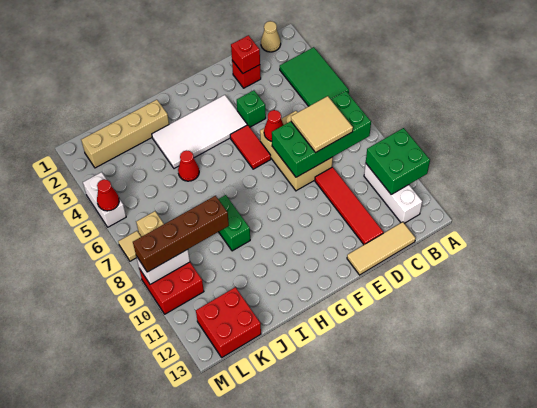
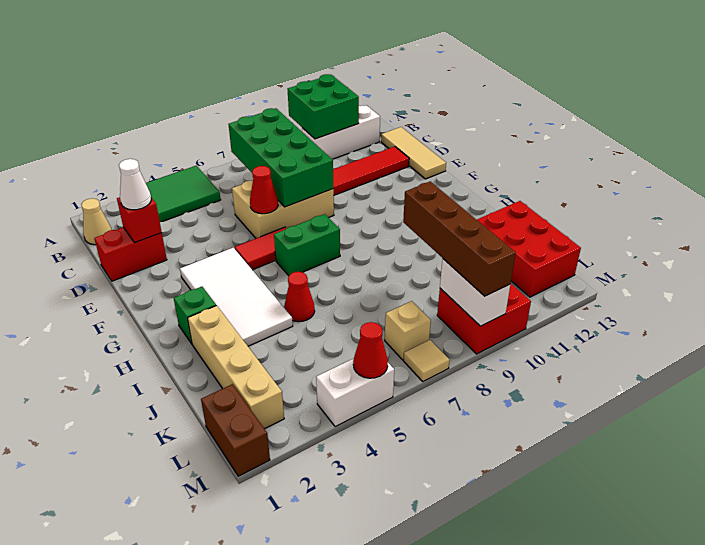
tan tile C7:D8 level 3 -> none
red brick D2 level 1 -> red brick D1:D2 level 1
none -> white cone D2 level 3
green brick E4 level 1 -> green brick H2 level 1
green brick I8:I9 level 1 -> green brick G6:G7 level 1
red brick K12:L13 level 1 -> red brick J12:L13 level 1
none -> brown brick L1:M1 level 1

